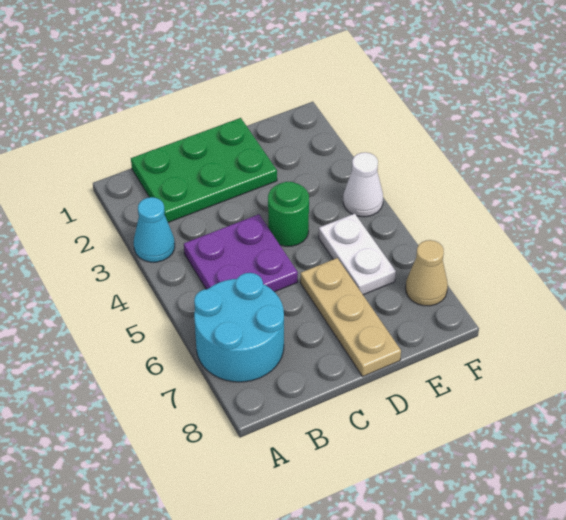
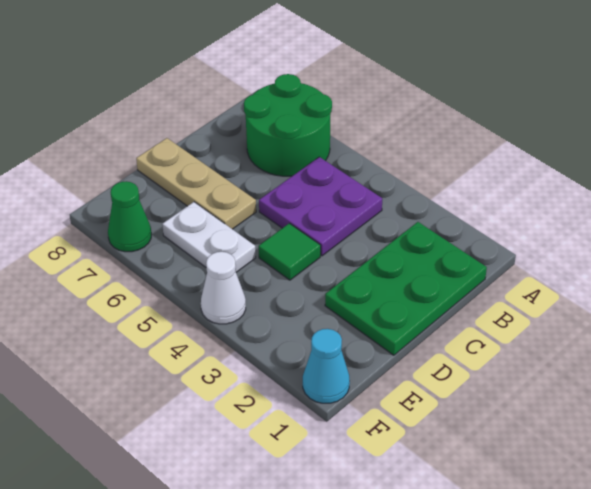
cyan cone A3 level 1 -> cyan cone F1 level 1
cyan round brick A6:B7 level 1 -> green round brick A6:B7 level 1
green round brick D4 level 1 -> green tile D4 level 1
tan cone F7 level 1 -> green cone F7 level 1

